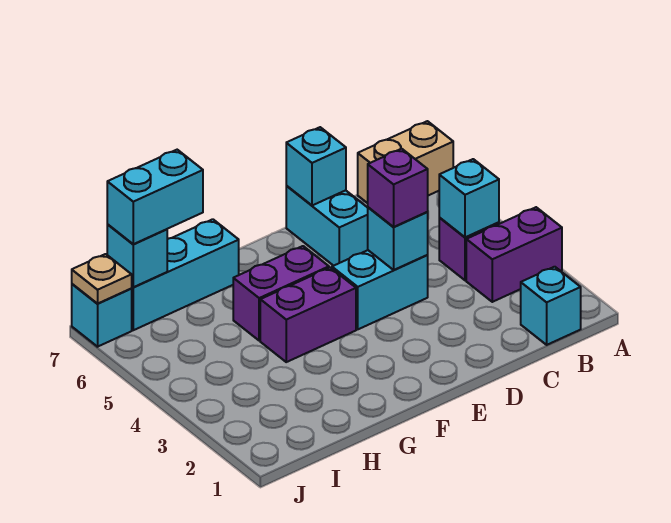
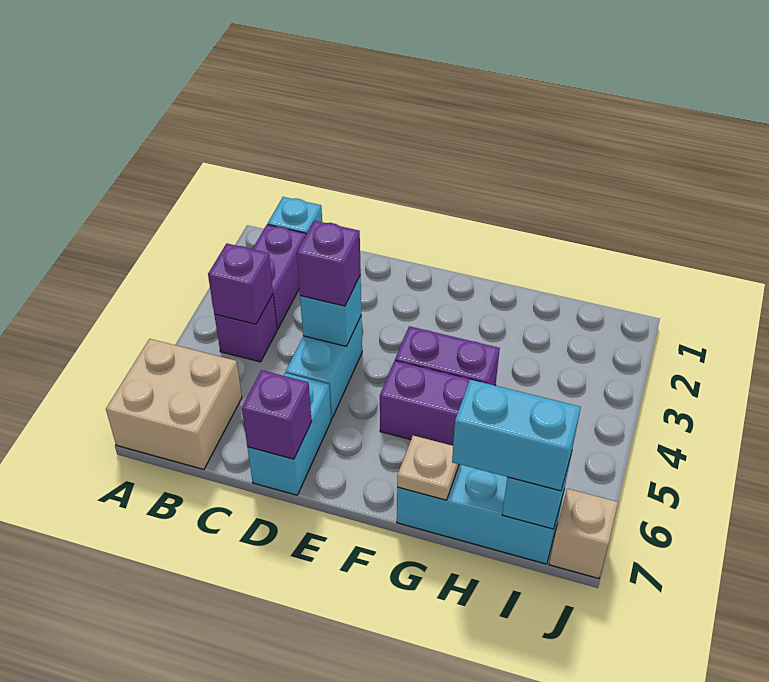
purple brick A3:B3 level 1 -> purple brick B2:B3 level 1
tan brick A7:B7 level 1 -> tan brick A6:B7 level 1
cyan brick B4 level 2 -> purple brick B4 level 2
cyan brick D4:E4 level 1 -> cyan brick D4:D5 level 1
cyan brick D7 level 2 -> purple brick D7 level 2
cyan brick J7 level 1 -> tan brick J7 level 1
tan plate J7 level 2 -> tan plate G7 level 2

